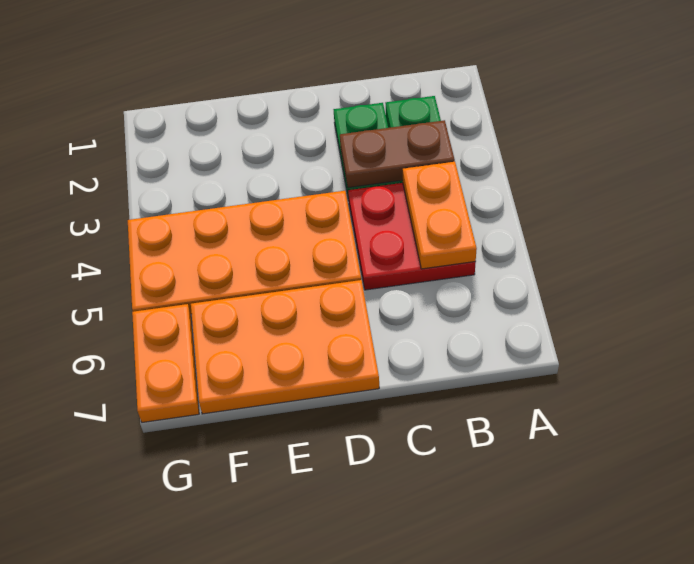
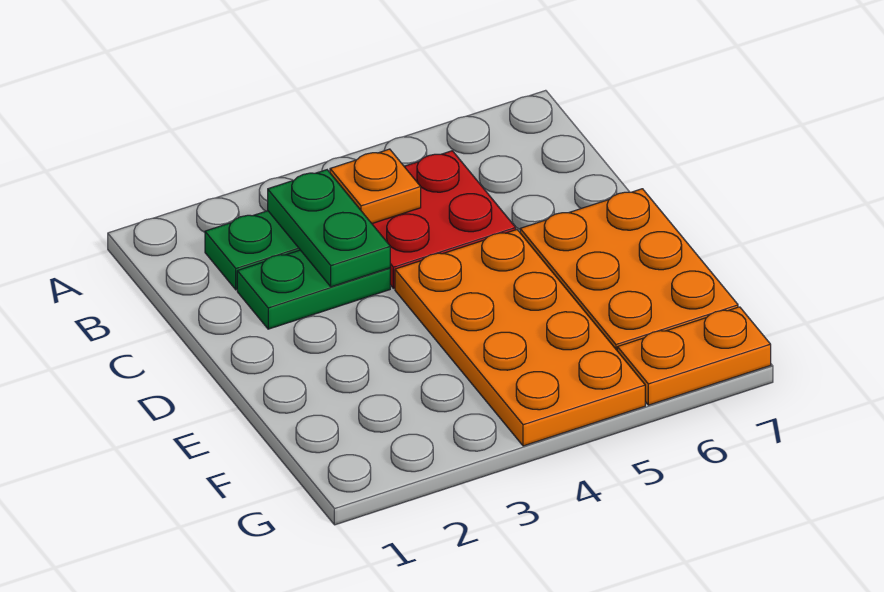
brown plate B3:C3 level 2 -> green plate B3:C3 level 2
orange plate B4:B5 level 2 -> orange plate B4 level 2

